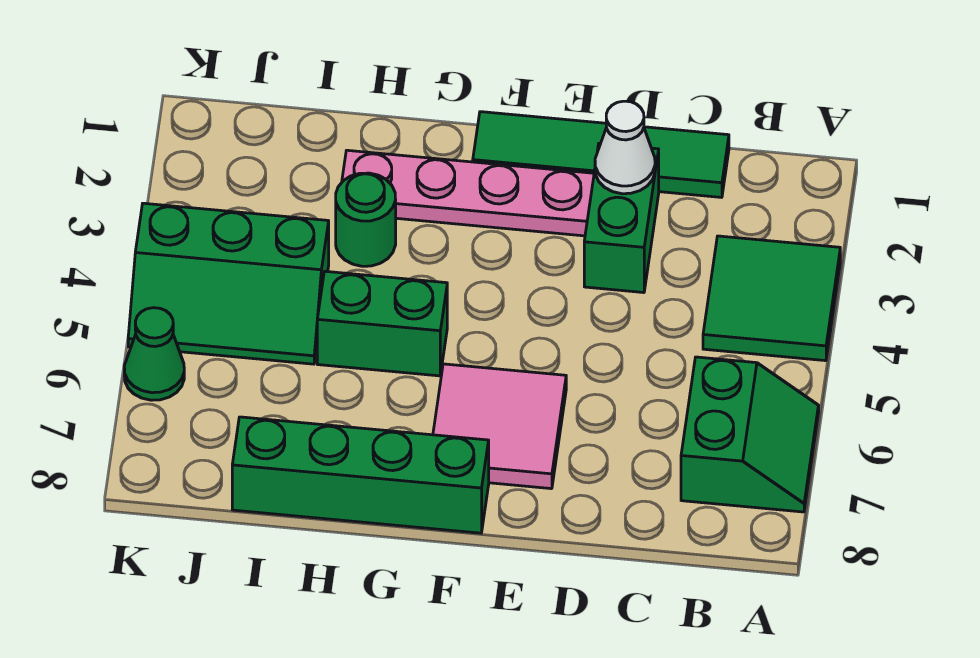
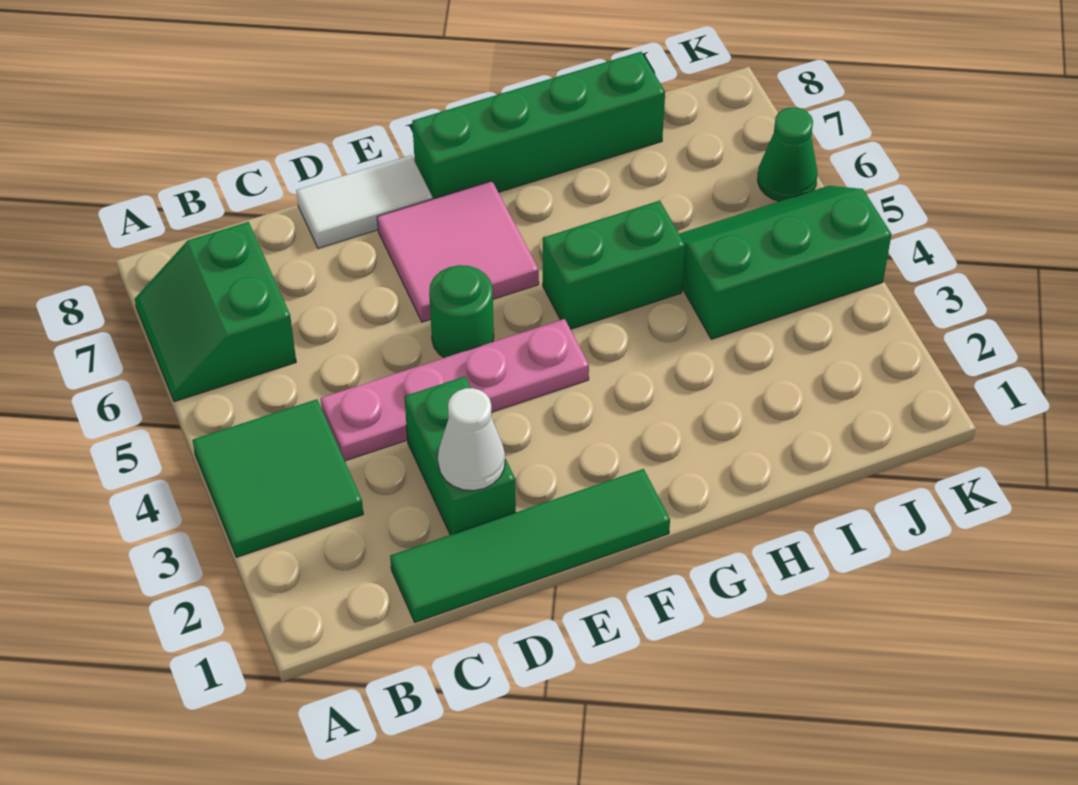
none -> white tile D8:E8 level 1
pink plate E2:H2 level 1 -> pink plate C4:F4 level 1
green round brick H3 level 1 -> green round brick E5 level 1

